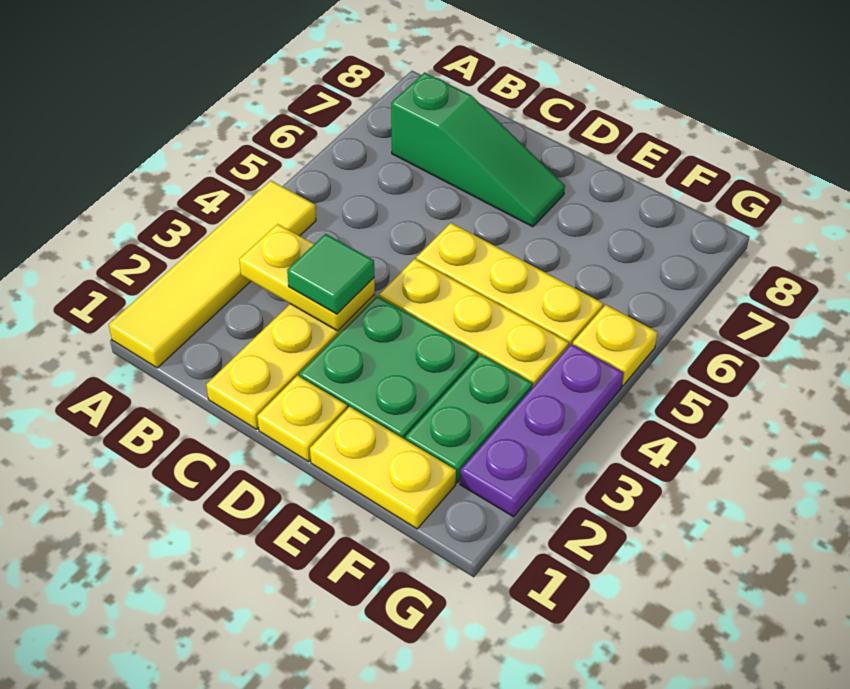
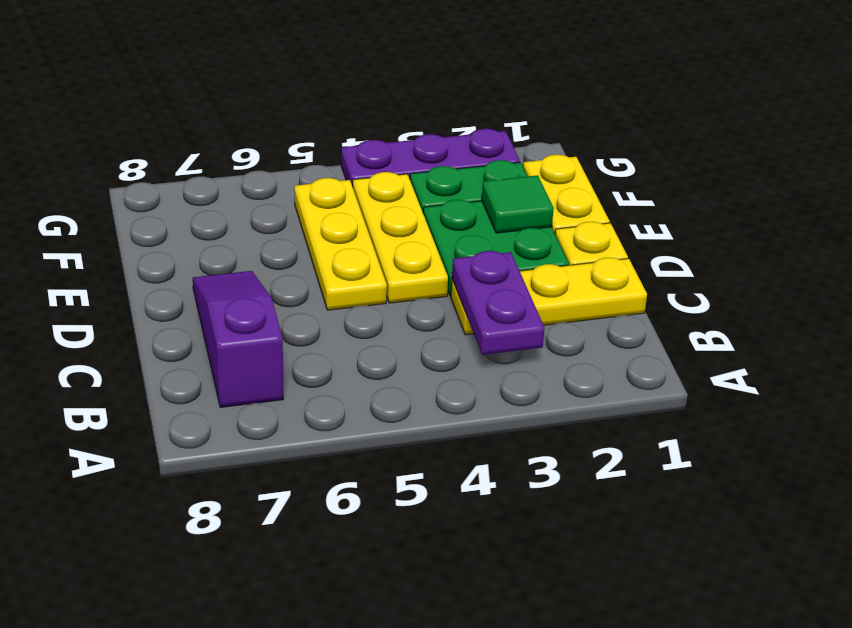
yellow tile A1:A4 level 1 -> none
yellow plate B3:C3 level 2 -> purple plate B3:C3 level 2
green slope B7:D7 level 1 top B -> purple slope B7:D7 level 1 top B
green tile C3 level 3 -> green tile E2 level 2
yellow plate G5 level 1 -> none

